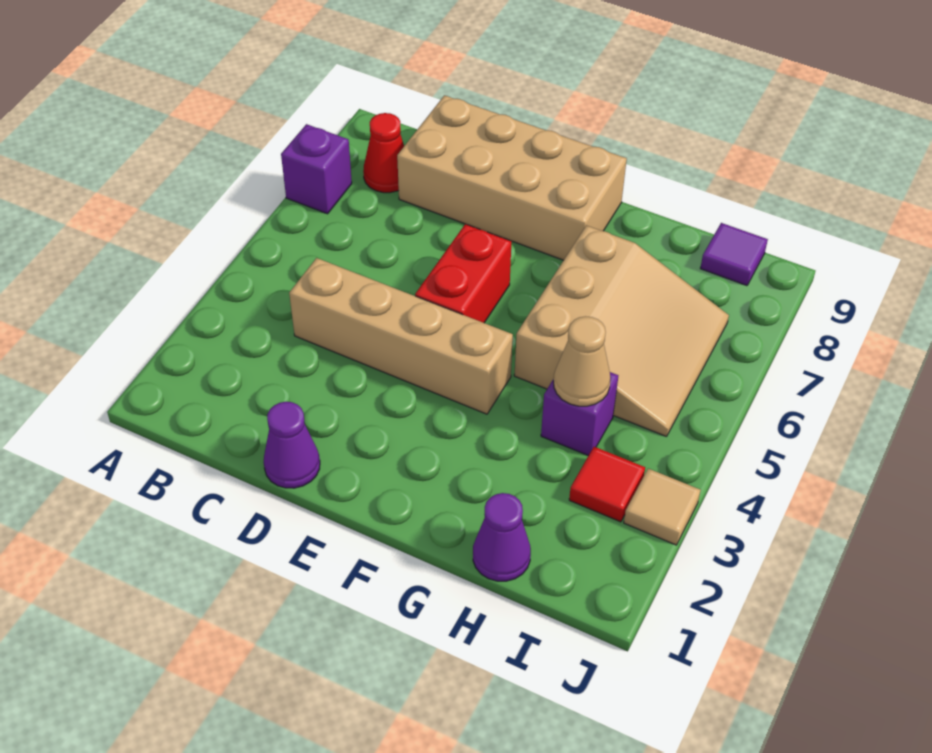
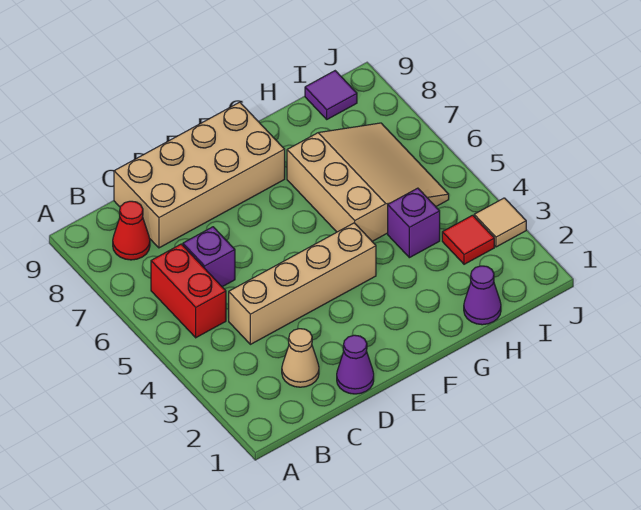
purple brick A7 level 1 -> purple brick C6 level 1
red brick E5:E6 level 1 -> red brick B5:B6 level 1
tan cone H4 level 2 -> tan cone C2 level 1

